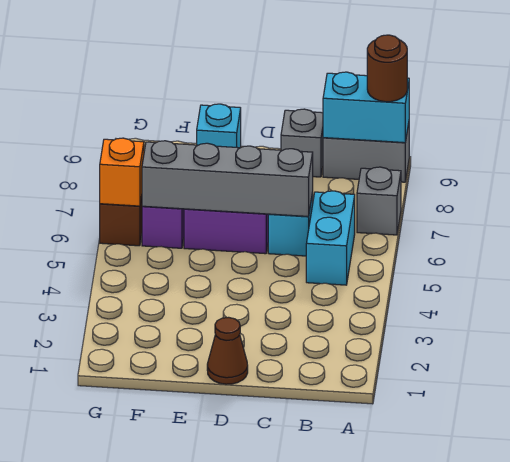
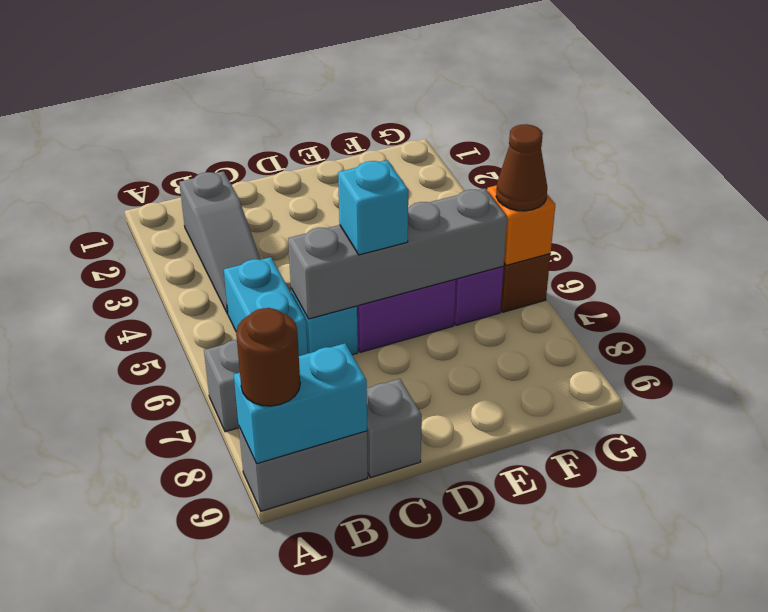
none -> grey slope B2:B4 level 1 top 2
brown cone D1 level 1 -> brown cone G6 level 3
cyan brick E9 level 1 -> cyan brick D6 level 3

